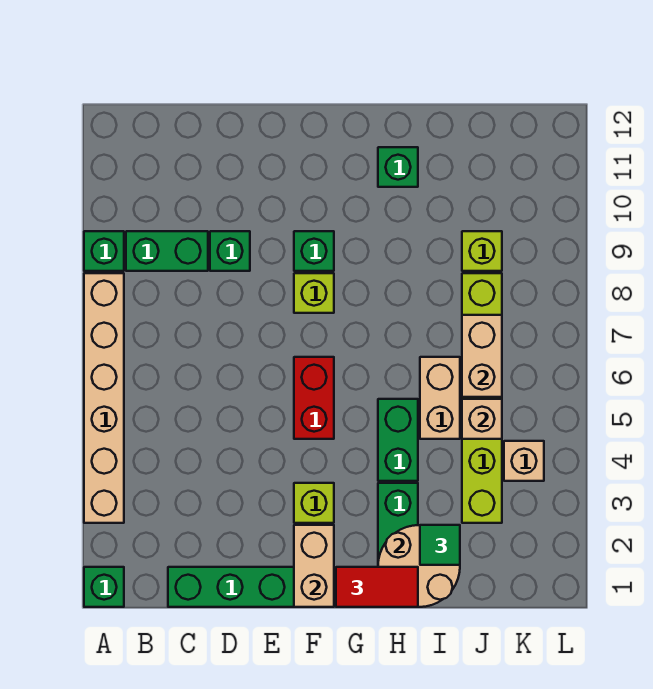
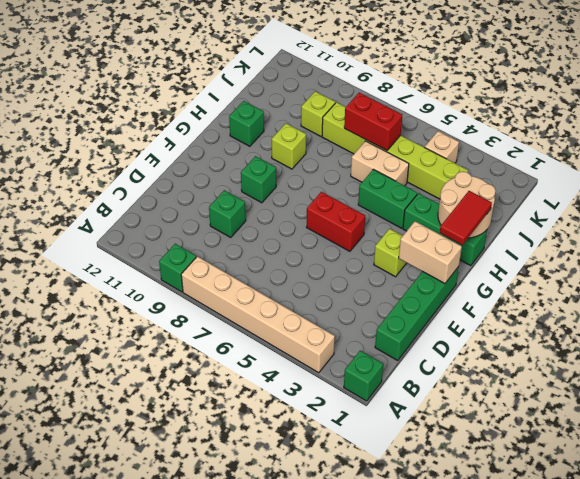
green brick B9:C9 level 1 -> none
lime brick F8 level 1 -> lime brick H9 level 1
green tile I2 level 3 -> none
tan brick J5 level 2 -> none
tan brick J6:J7 level 2 -> red brick J6:J7 level 2

